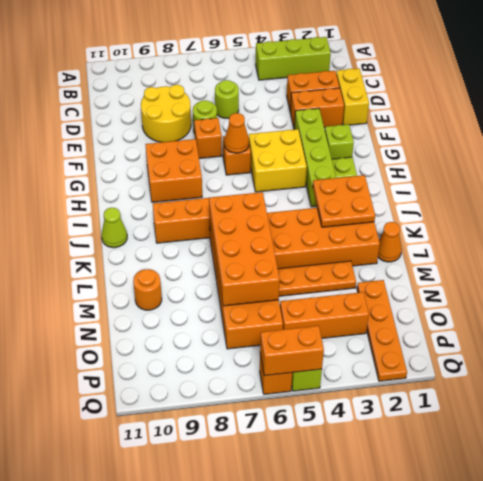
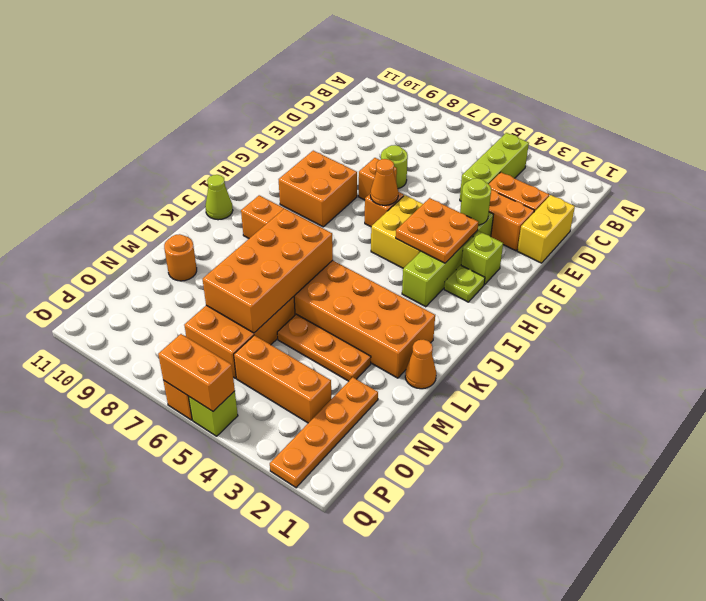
lime brick B2:B4 level 1 -> lime brick B4:D4 level 1
lime round brick D6 level 1 -> lime round brick F3 level 2
yellow round brick D8:E9 level 1 -> none
orange plate J2:K3 level 2 -> orange plate G3:H4 level 2

